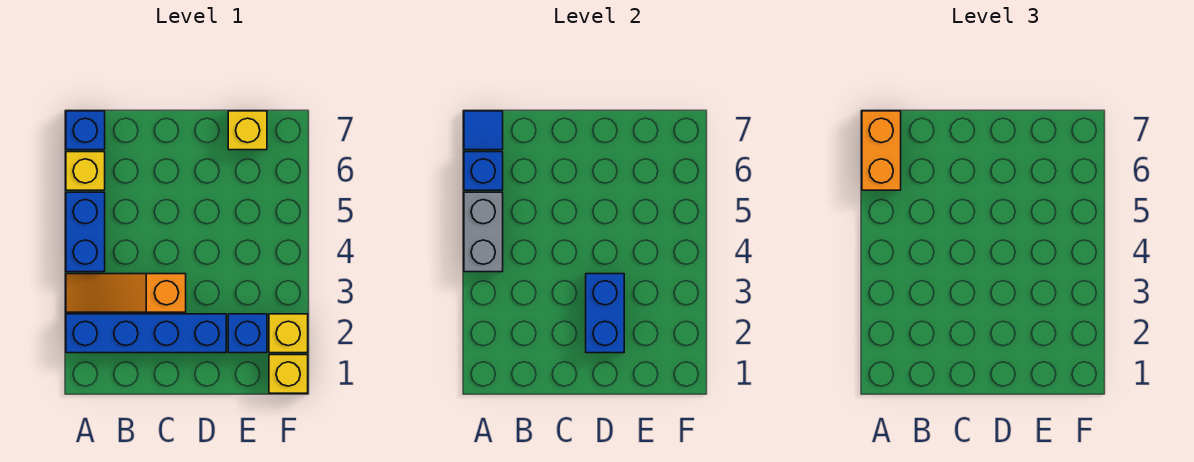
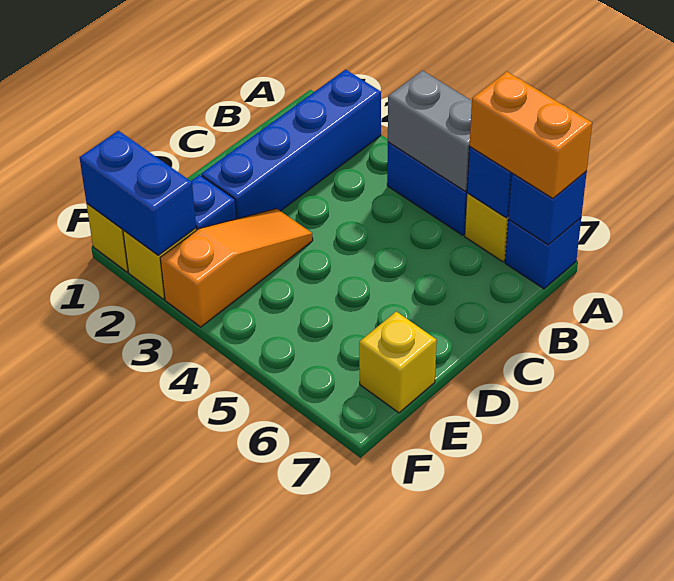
orange slope A3:C3 level 1 top C -> orange slope D3:F3 level 1 top F
blue tile A7 level 2 -> blue brick A7 level 2
blue brick D2:D3 level 2 -> blue brick F1:F2 level 2

